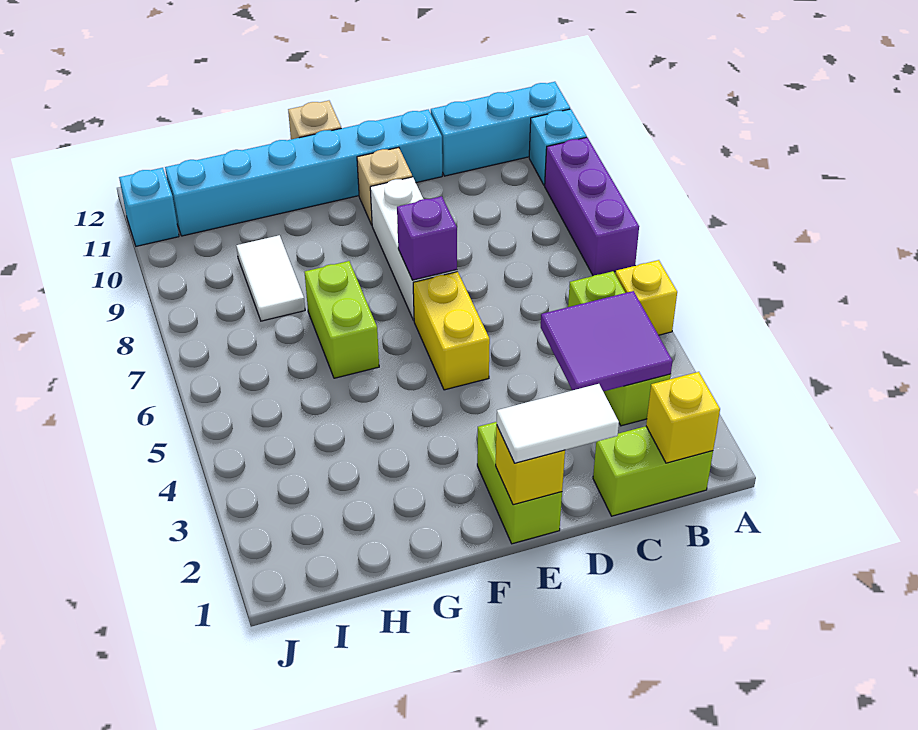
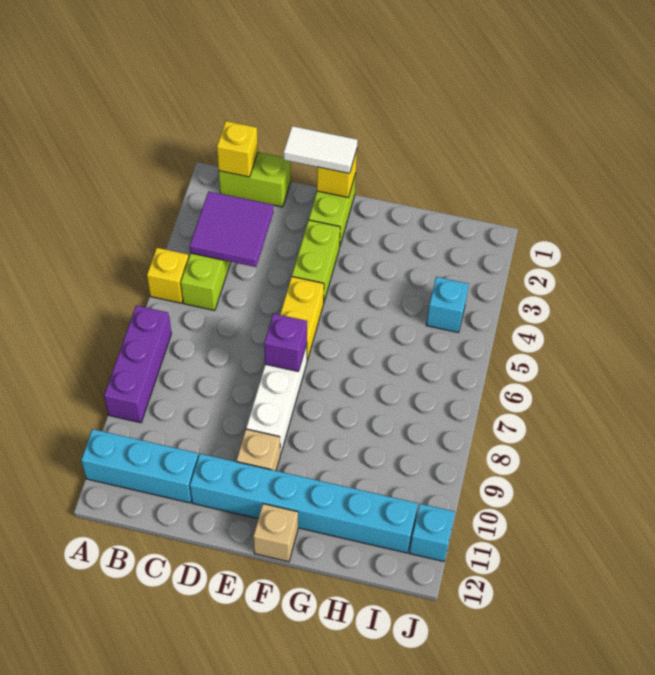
cyan brick A10 level 1 -> cyan brick I4 level 1
lime brick G6:G7 level 1 -> lime brick E3:E4 level 1
white tile H8:H9 level 1 -> none

